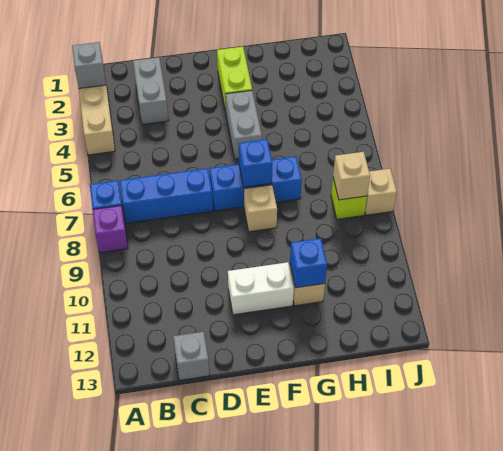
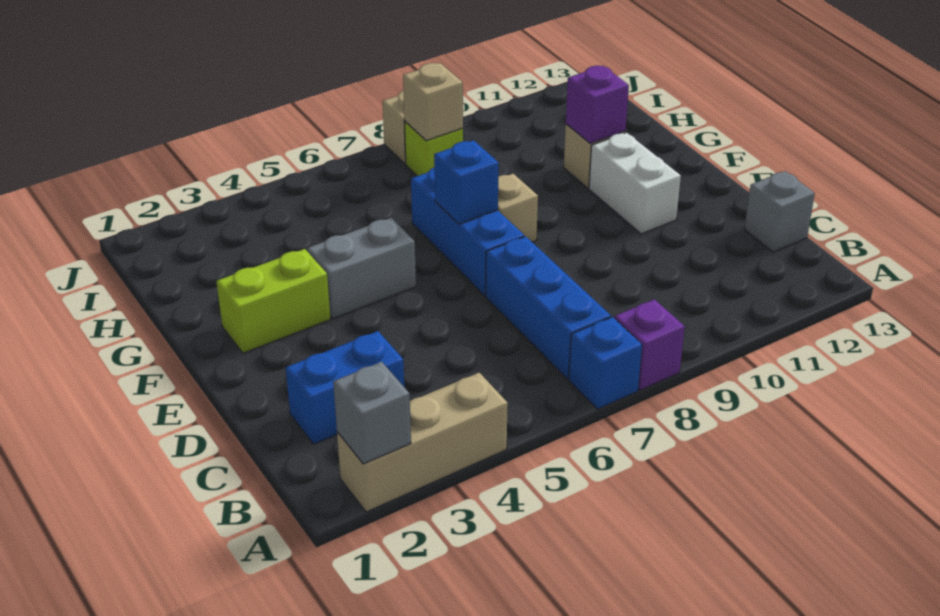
grey brick C2:C3 level 1 -> blue brick C2:C3 level 1
blue brick G11 level 2 -> purple brick G11 level 2

